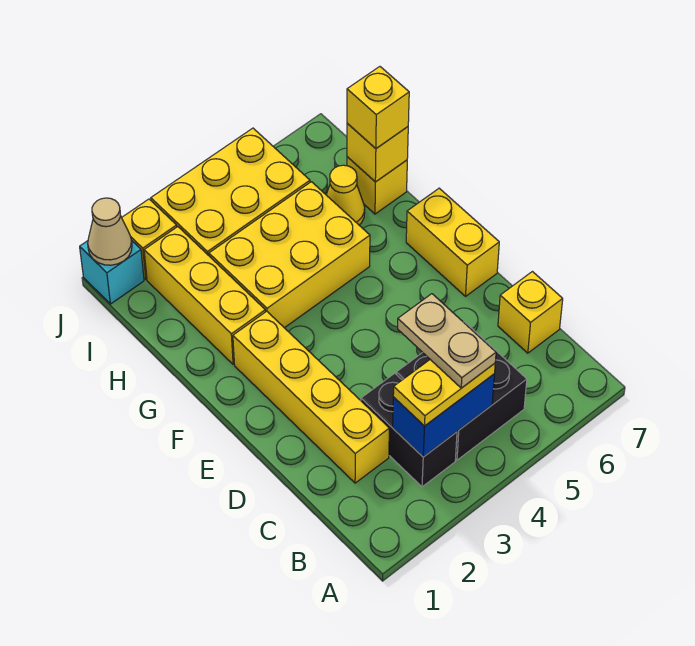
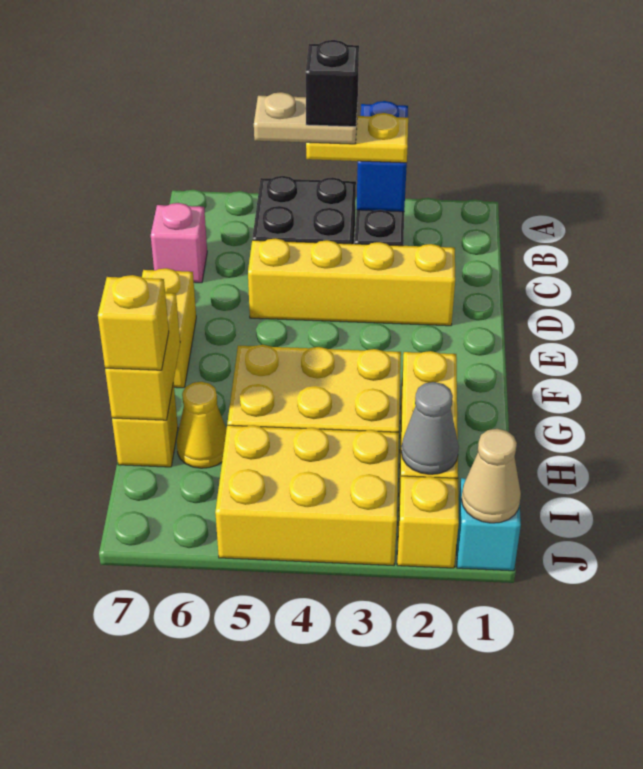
blue brick B3:B4 level 2 -> blue brick A3:B3 level 2
tan plate B4:C4 level 4 -> tan plate B4:B5 level 4
none -> black brick B4 level 5
yellow brick C2:F2 level 1 -> yellow brick D2:D5 level 1
yellow brick C7 level 1 -> pink brick C7 level 1
yellow brick H7 level 2 -> yellow brick G7:H7 level 2
none -> grey cone I2 level 2

